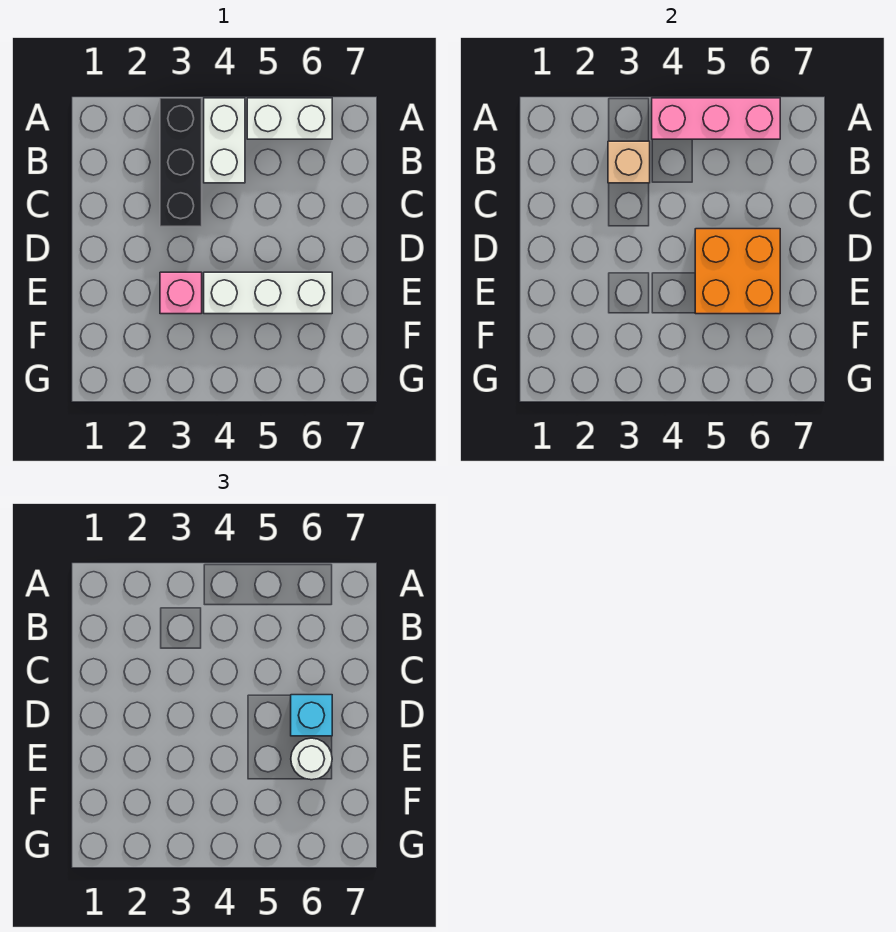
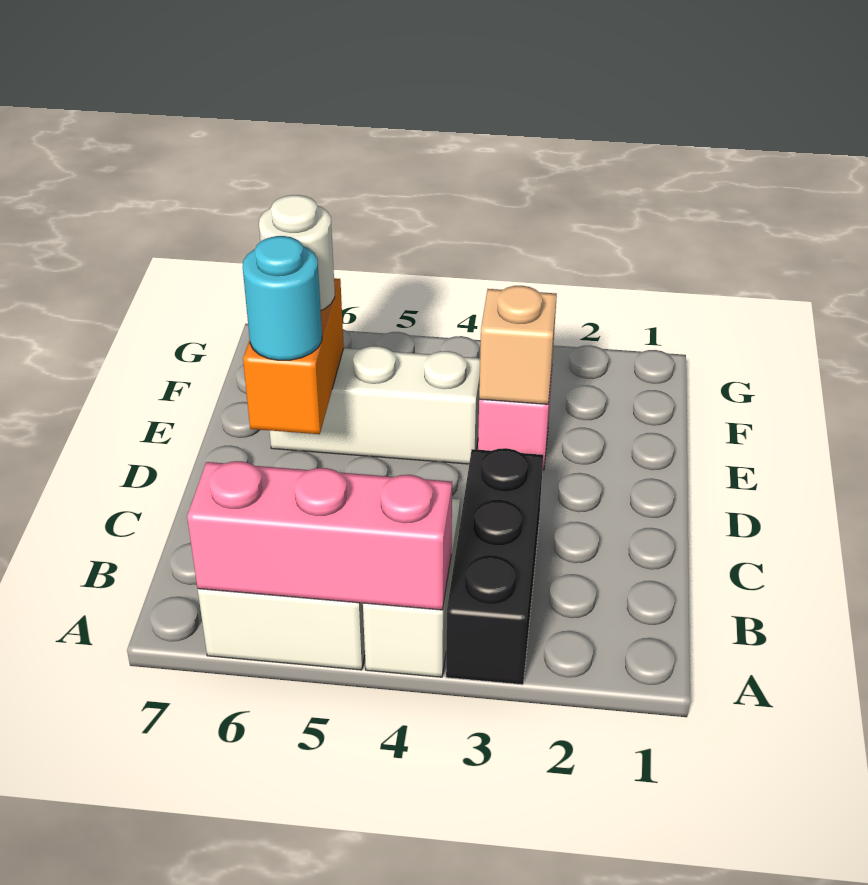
tan brick B3 level 2 -> tan brick E3 level 2
orange brick D5:E6 level 2 -> orange brick D6:E6 level 2
cyan brick D6 level 3 -> cyan round brick D6 level 3

